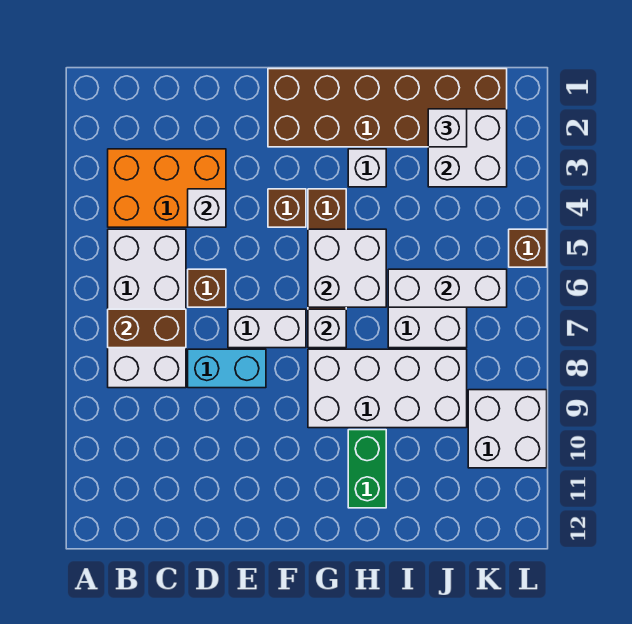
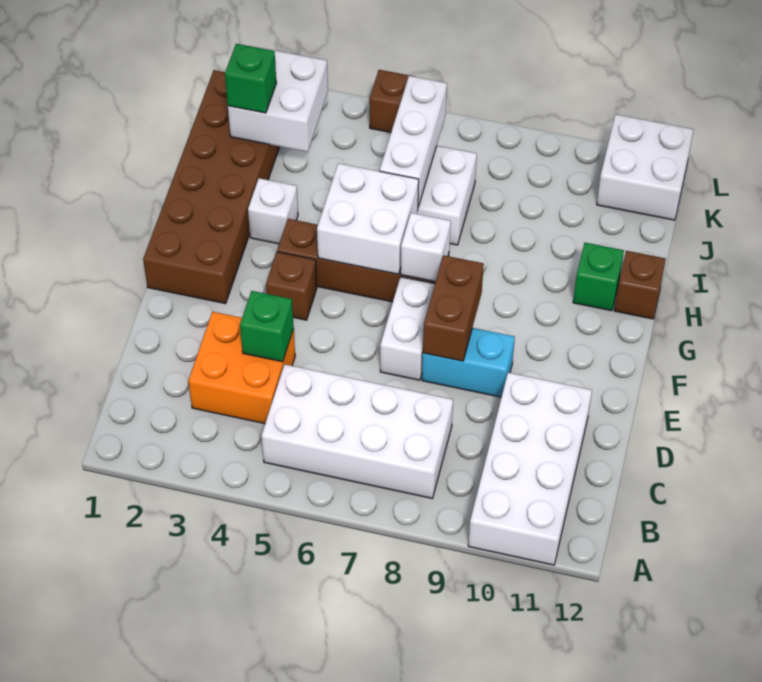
orange brick B3:D4 level 1 -> orange brick C3:D4 level 1
brown brick B7:C7 level 2 -> brown brick E8:F8 level 2
white brick D4 level 2 -> green brick D4 level 2
brown brick D6 level 1 -> brown brick H12 level 1
cyan brick D8:E8 level 1 -> cyan brick E8:E9 level 1
white brick G8:J9 level 1 -> white brick A10:D11 level 1
green brick H10:H11 level 1 -> green brick H11 level 1
white brick J2 level 3 -> green brick J2 level 3
white brick K9:L10 level 1 -> white brick K11:L12 level 1

